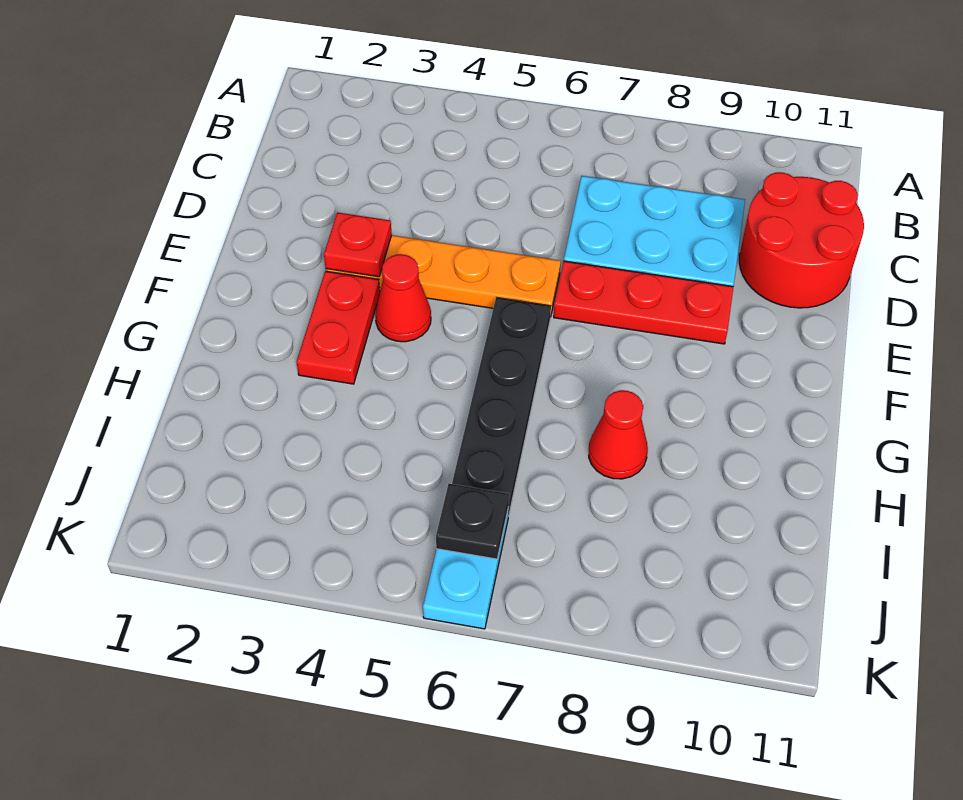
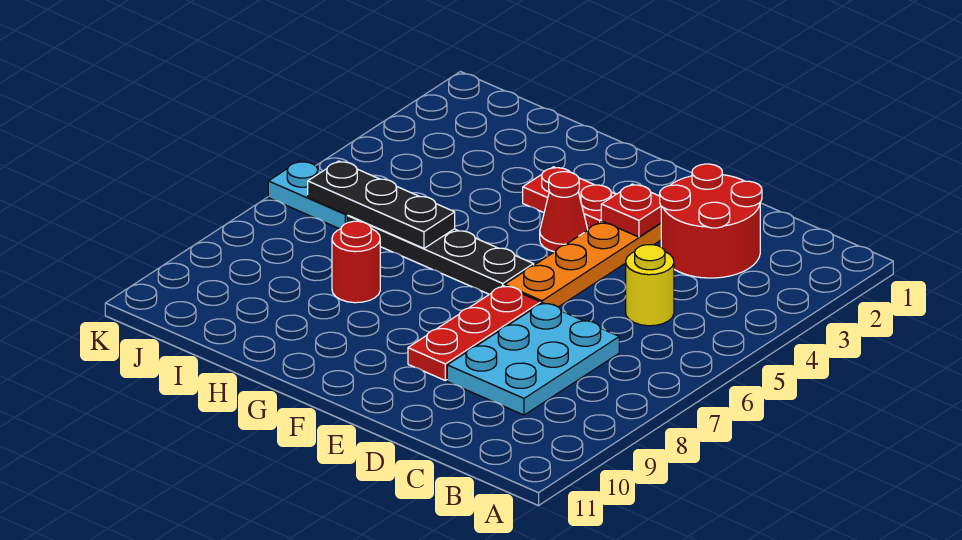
none -> yellow round brick C5 level 1
red round brick C10:D11 level 1 -> red round brick C2:D3 level 1
red cone H8 level 1 -> red round brick H8 level 1
black plate J6 level 2 -> black plate H6:J6 level 2

